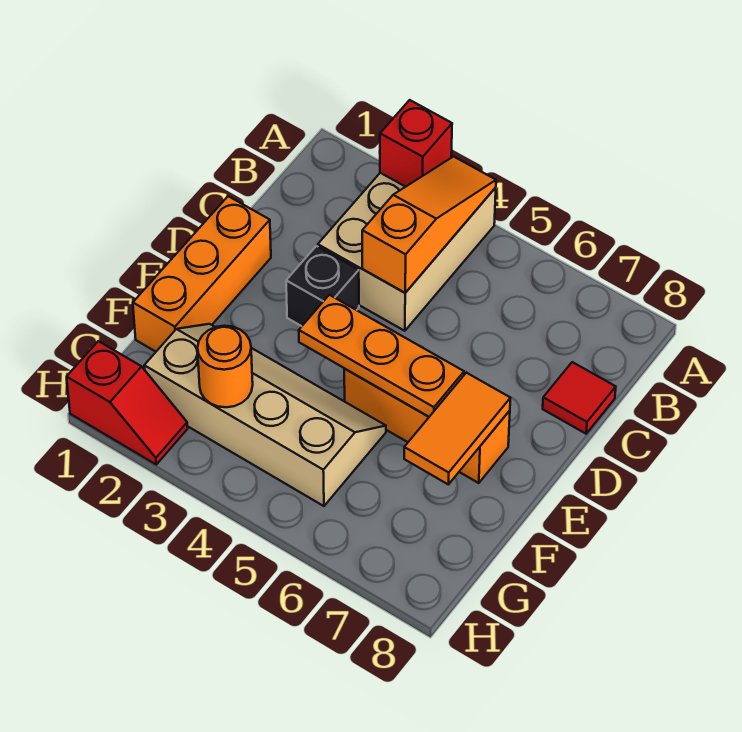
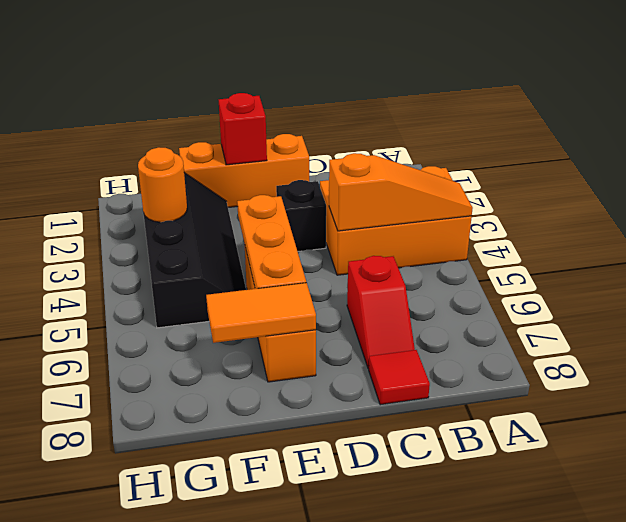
tan brick A3:C4 level 1 -> orange brick A3:C4 level 1
red brick A3 level 2 -> red brick E1 level 2
tan slope F2:G5 level 1 top G -> black slope F2:G5 level 1 top G
red slope H1:H2 level 1 top 1 -> red slope C6:C7 level 1 top 6

